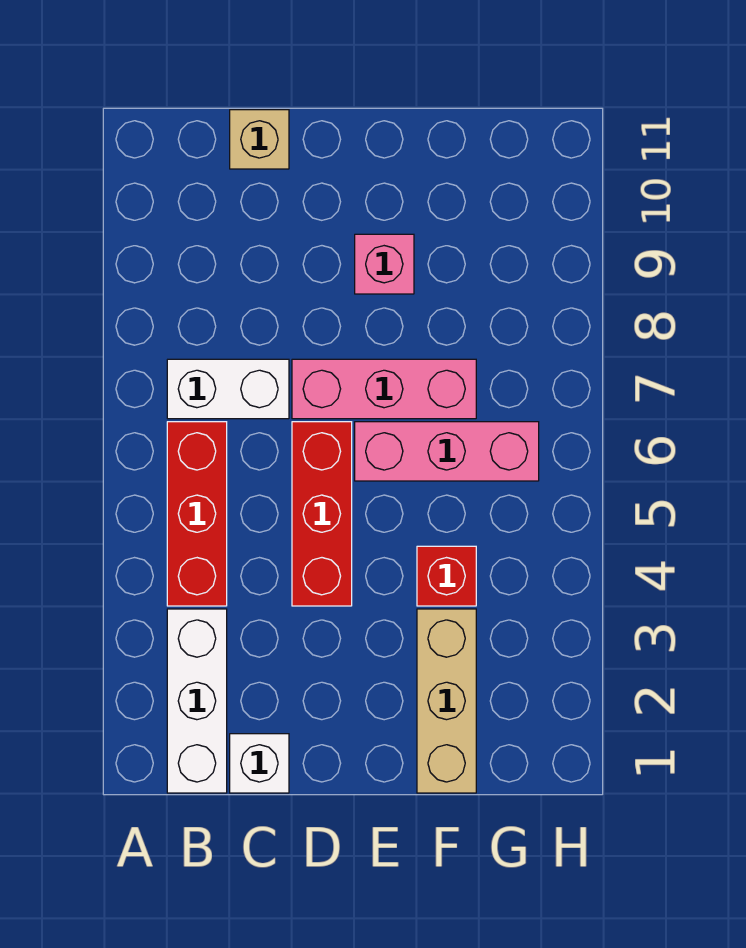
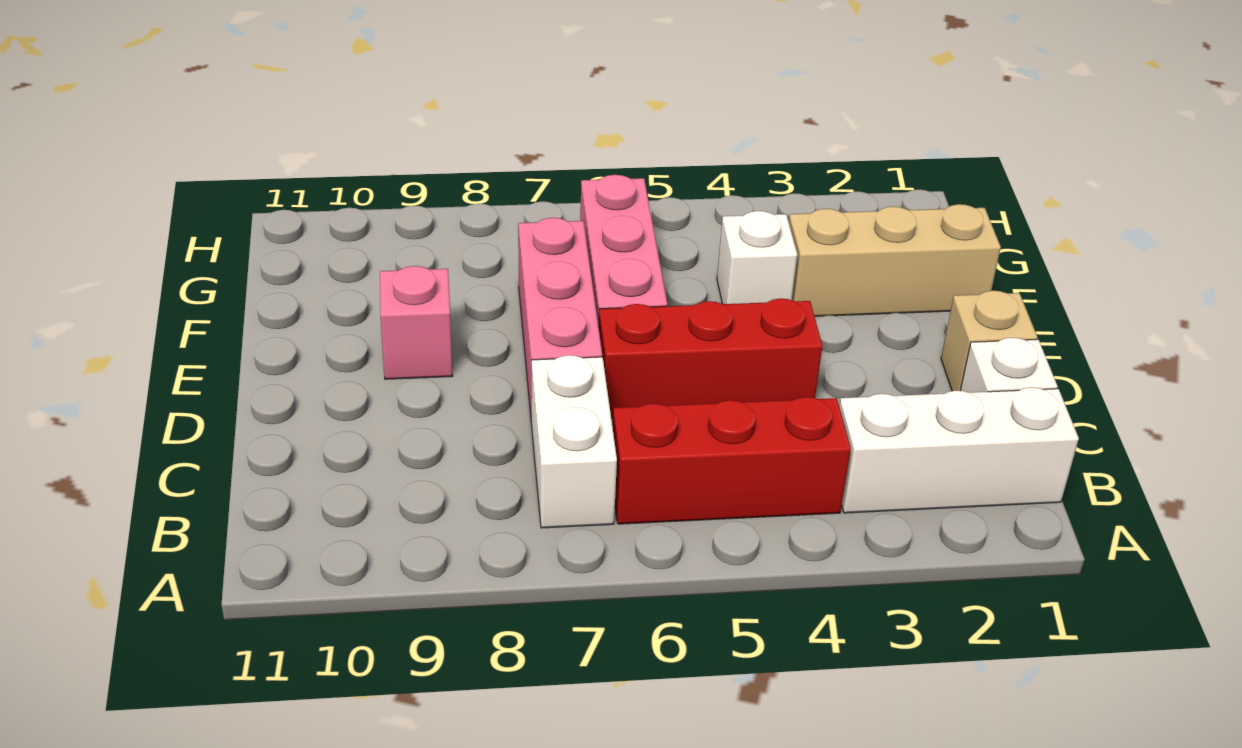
tan brick C11 level 1 -> tan brick D1 level 1
red brick F4 level 1 -> white brick F4 level 1

